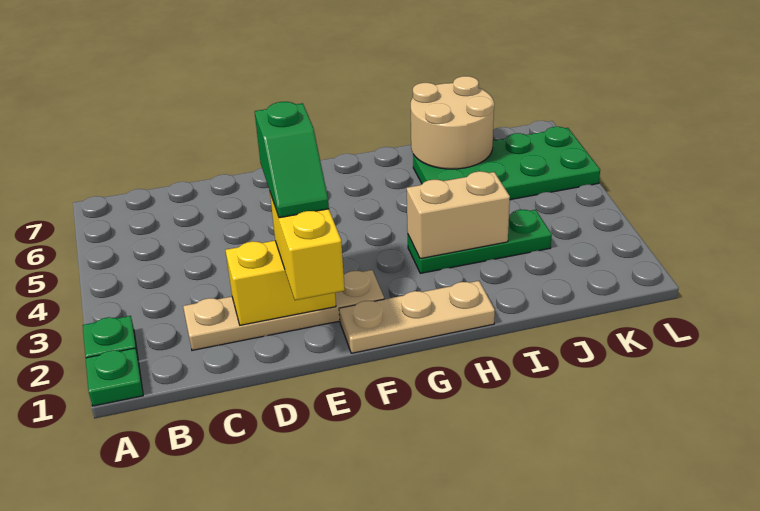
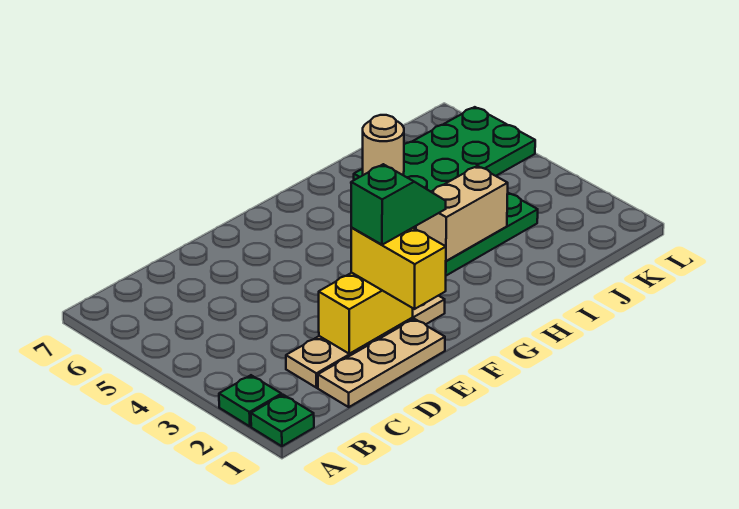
green slope E2:E3 level 4 top 3 -> green slope E2:F2 level 4 top E
tan plate F1:H1 level 1 -> tan plate C1:E1 level 1
tan round brick I6:J7 level 2 -> tan round brick I6 level 2

